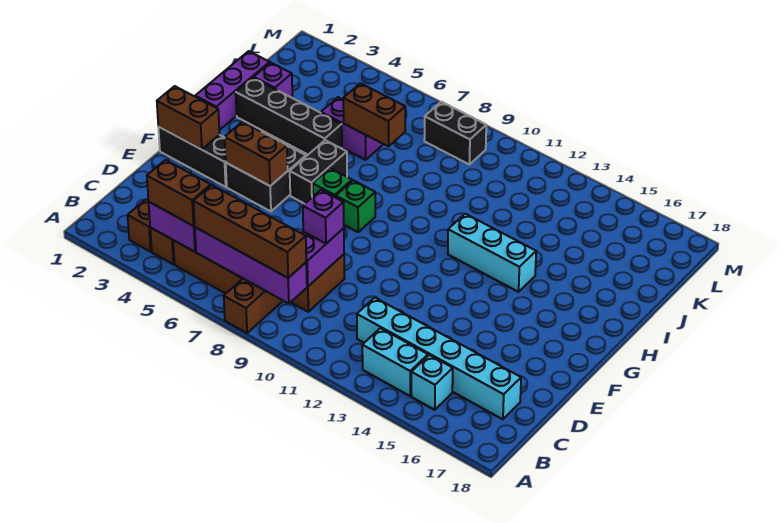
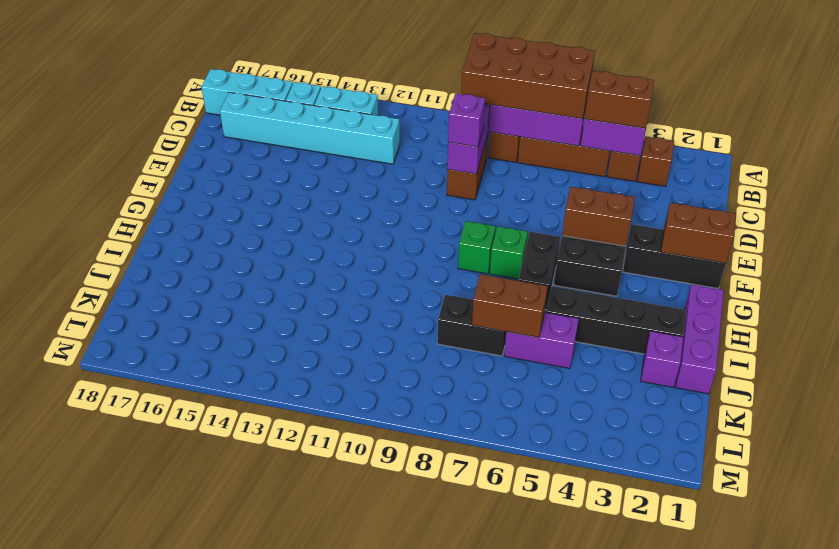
brown brick B6:B9 level 3 -> brown brick A6:B9 level 3
cyan brick H12:H14 level 1 -> cyan brick B16:B18 level 1
black brick L8:L9 level 1 -> black brick J7:J8 level 1

